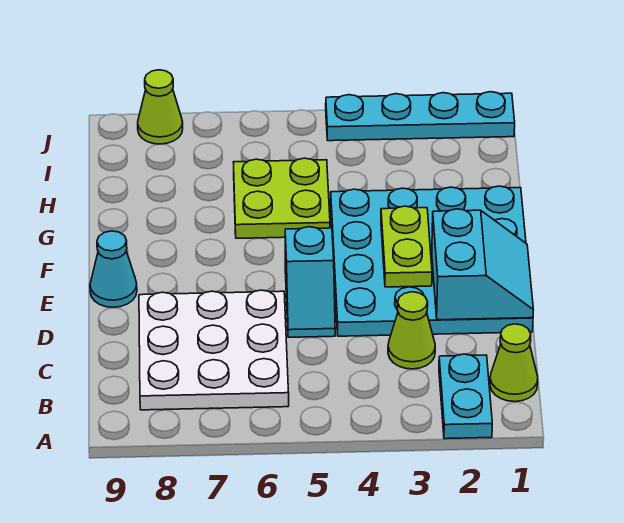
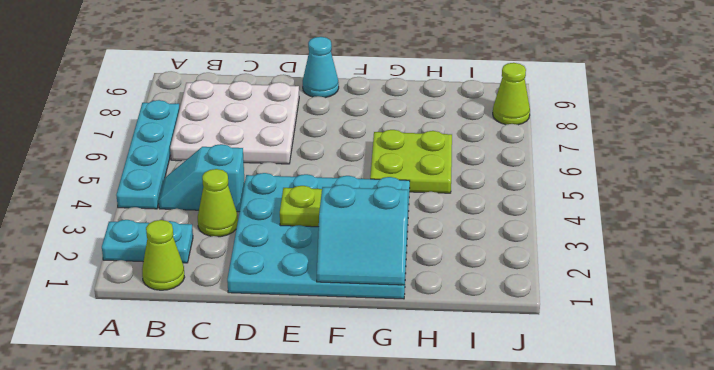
cyan slope D1:E2 level 2 top 2 -> cyan slope F1:G2 level 2 top 2
cyan slope D5:E5 level 1 top E -> cyan slope B4:C4 level 1 top C
cyan plate J1:J4 level 1 -> cyan plate A4:A7 level 1

